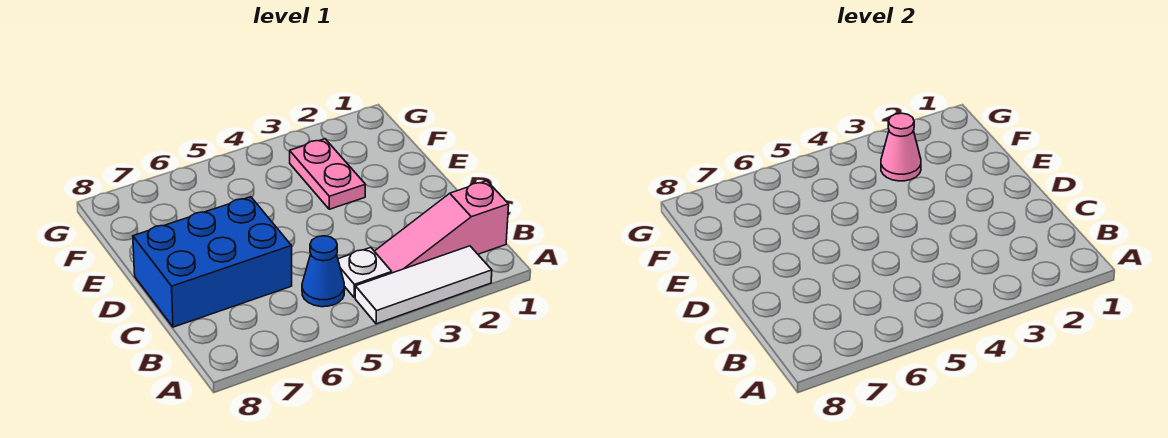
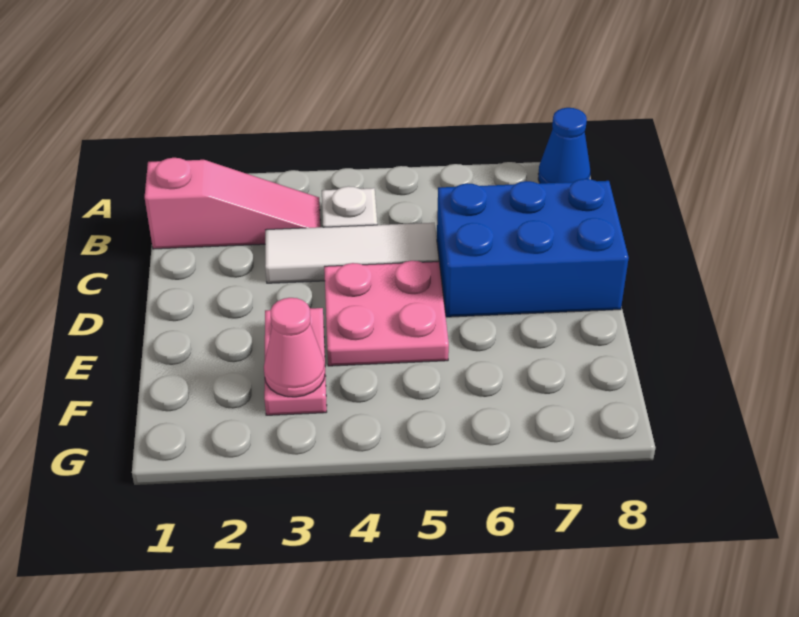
white tile A2:A4 level 1 -> white tile C3:C5 level 1
blue cone B5 level 1 -> blue cone A8 level 1
none -> pink plate D4:E5 level 1

